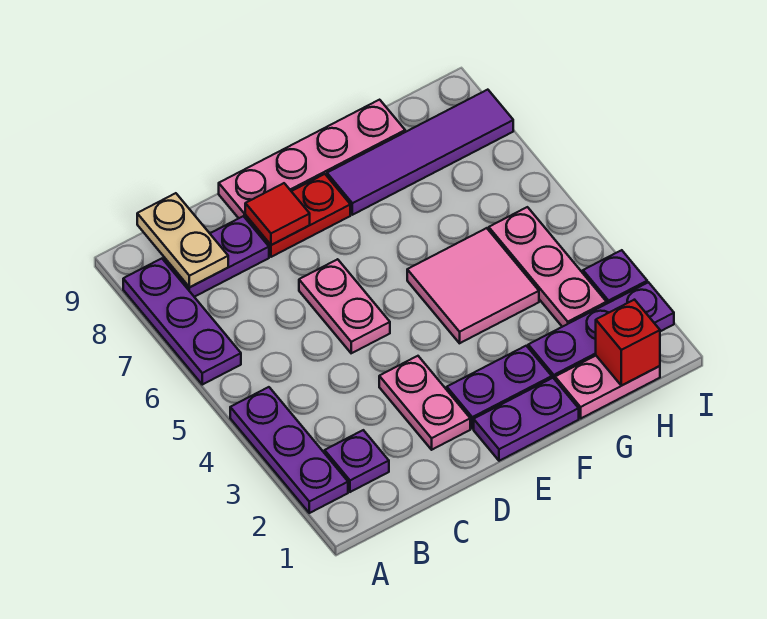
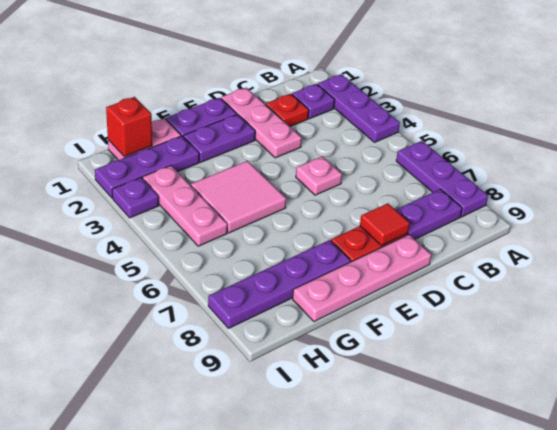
tan plate B8:B9 level 2 -> none
none -> red plate C2 level 1
pink plate D2:D3 level 1 -> pink plate D1:D3 level 1
pink plate D5:D6 level 1 -> pink plate D5 level 1
purple tile F8:I8 level 1 -> purple plate F8:I8 level 1

